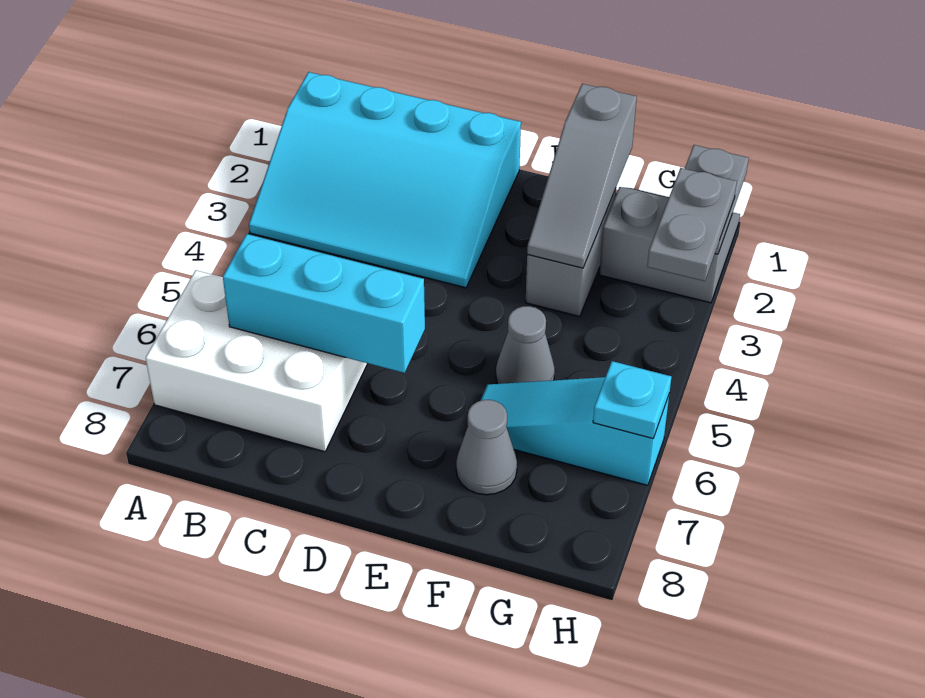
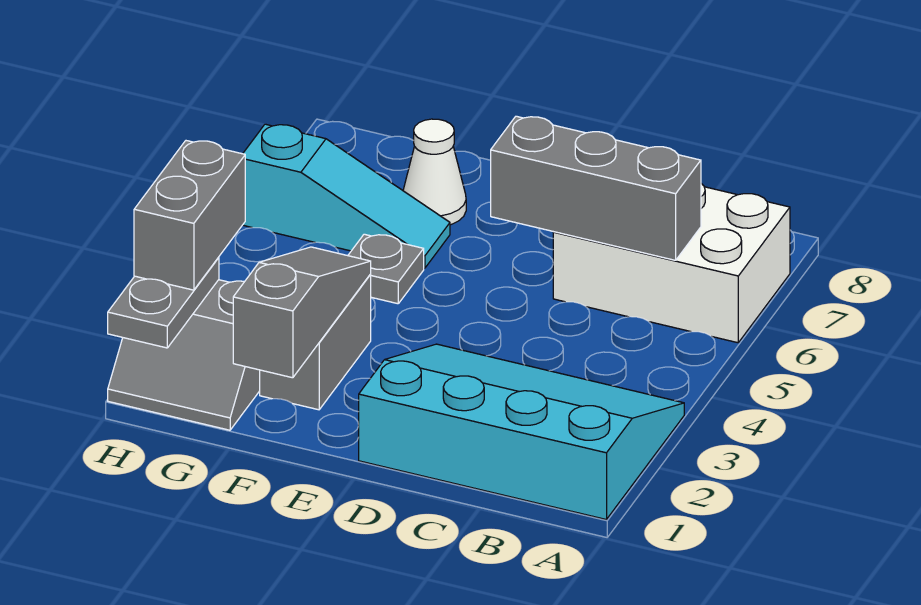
cyan brick B6:D6 level 2 -> grey brick B6:D6 level 2
grey cone F5 level 1 -> grey plate F5 level 1
grey cone F7 level 1 -> white cone F7 level 1
grey plate H2:H3 level 3 -> grey brick H2:H3 level 3
cyan plate H6 level 2 -> none

